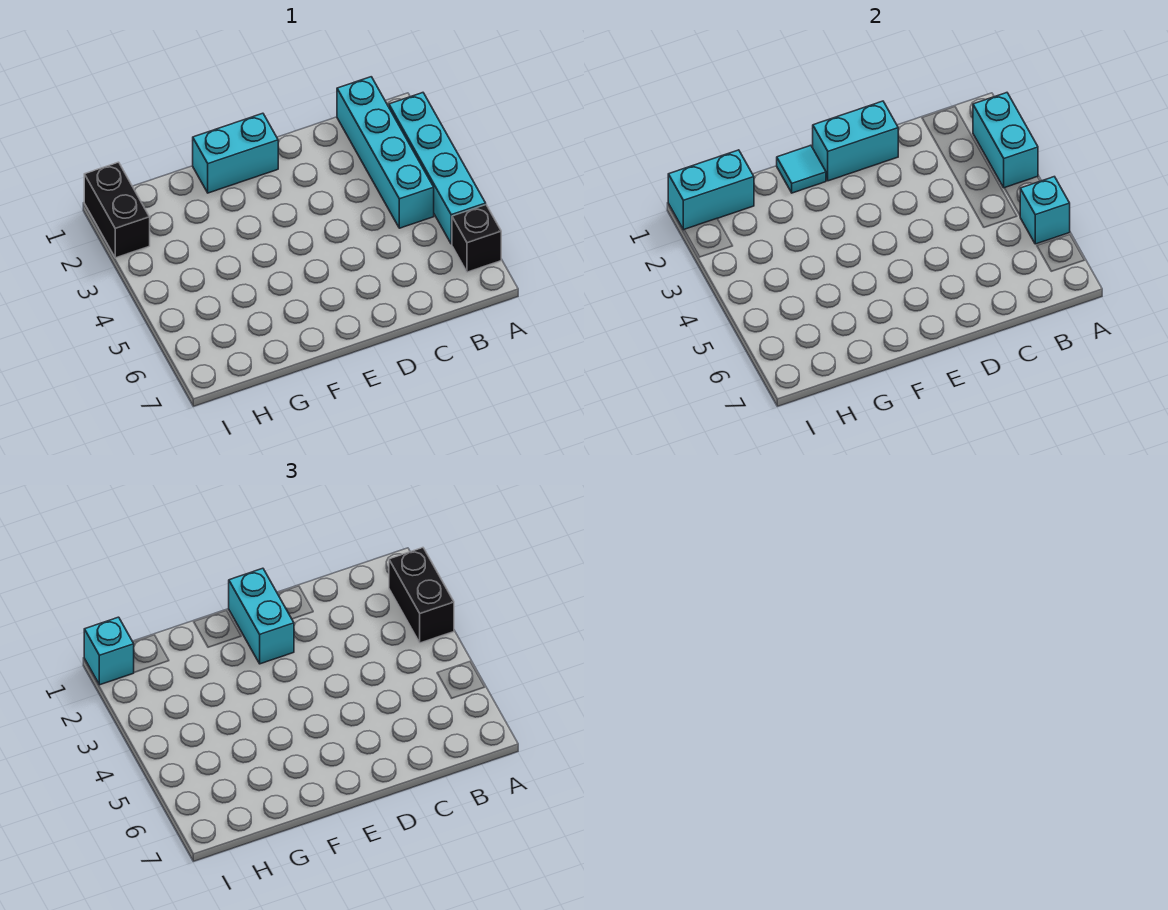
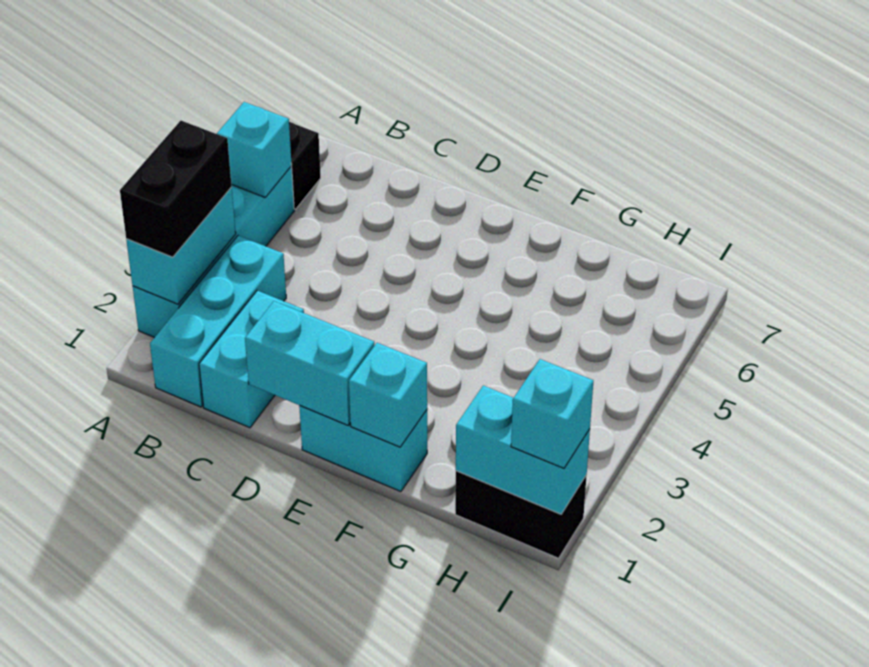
cyan brick B1:B4 level 1 -> cyan brick B1:B3 level 1
cyan brick E1:E2 level 3 -> cyan brick C1:C2 level 1
cyan tile F1 level 2 -> cyan brick F1 level 2
black brick I1:I2 level 1 -> black brick H1:I1 level 1

